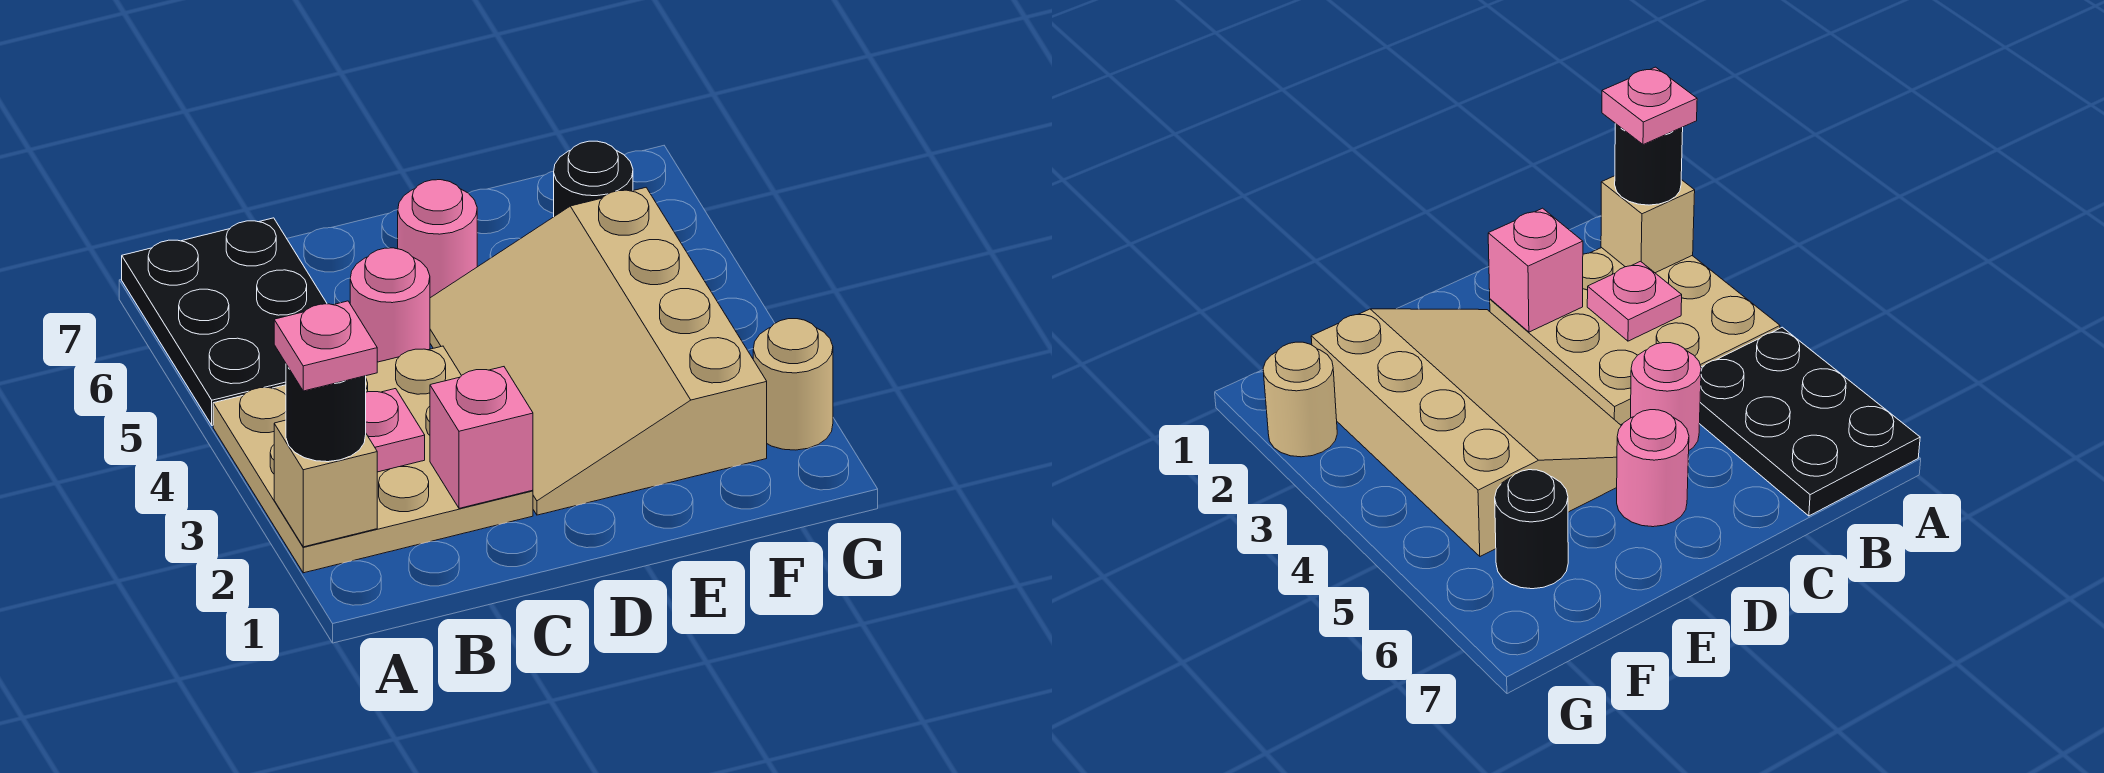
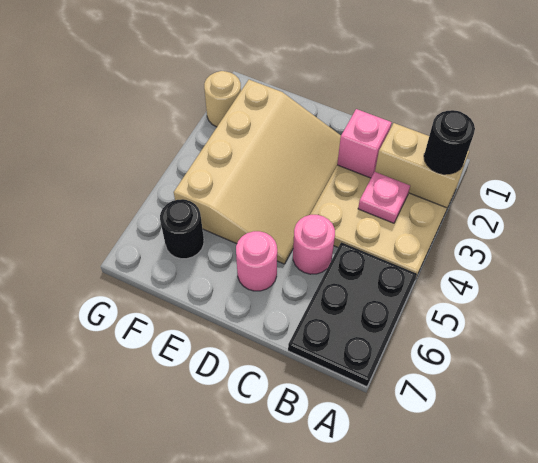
tan brick A2 level 2 -> tan brick A2:B2 level 2
pink plate A2 level 4 -> none

